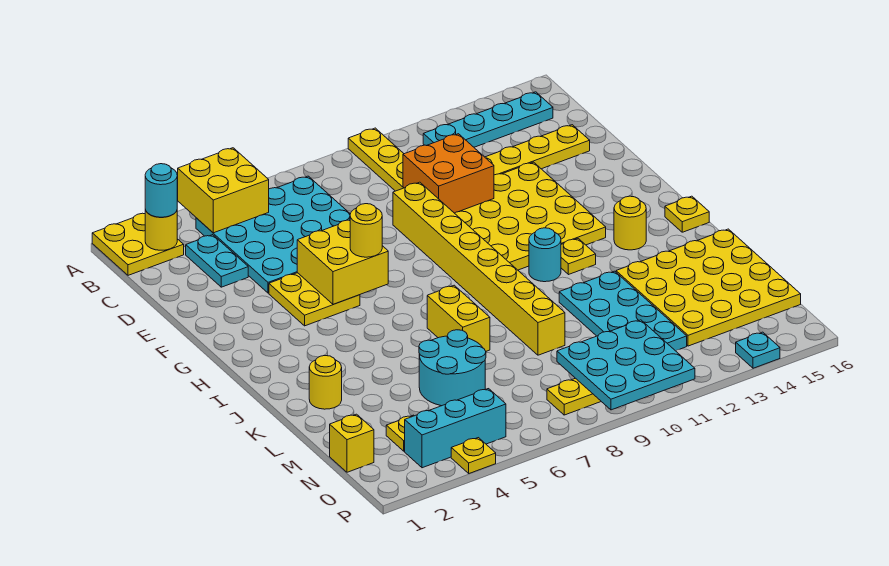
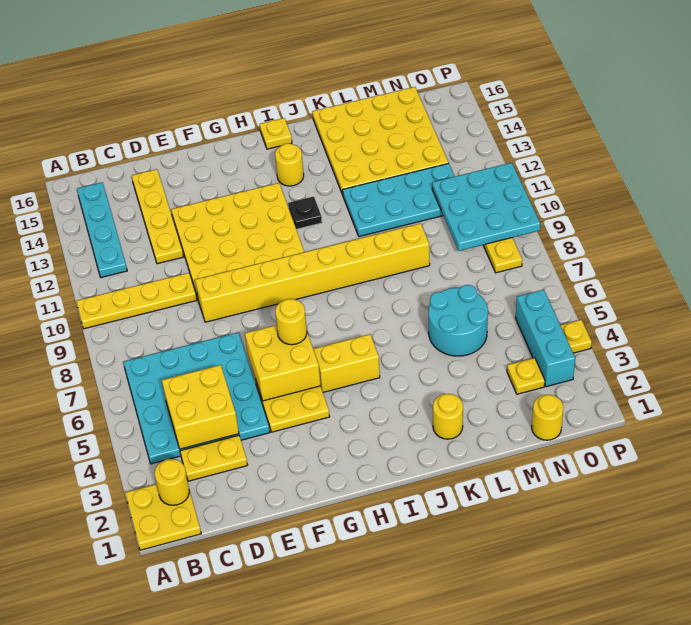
yellow brick A4:B5 level 2 -> yellow brick C4:D5 level 2
cyan round brick B2 level 3 -> none
cyan plate C3:D3 level 1 -> yellow plate C3:D3 level 1
orange brick D10:E11 level 2 -> none
cyan round brick I11 level 1 -> none
yellow plate I12 level 1 -> black plate I12 level 1
yellow brick J7:K7 level 1 -> yellow brick H5:I5 level 1
yellow brick N1 level 1 -> yellow round brick N1 level 1
cyan plate P14 level 1 -> none

